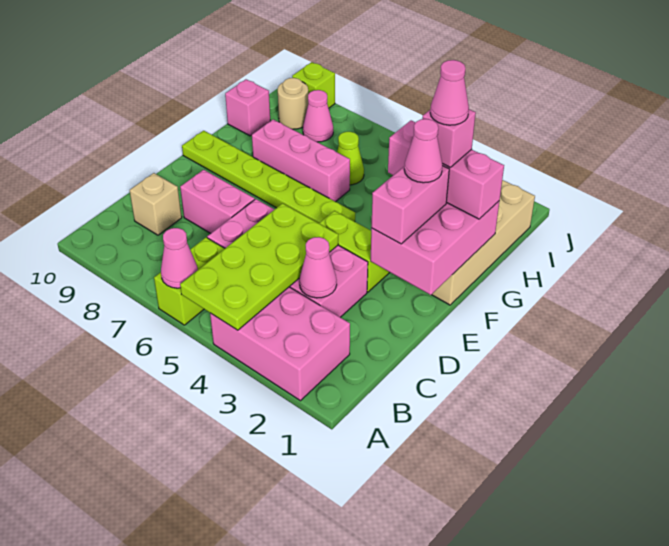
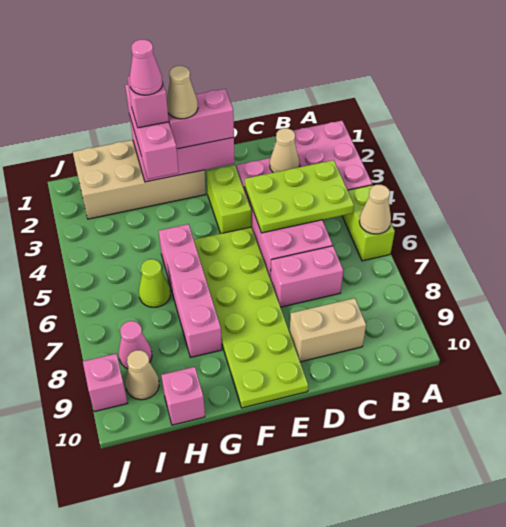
lime plate A4:D5 level 2 -> lime plate B4:D5 level 2
lime brick A6:B6 level 1 -> lime brick A5:A6 level 1
pink cone A6 level 2 -> tan cone A6 level 2
pink cone C3 level 2 -> tan cone C3 level 2
tan brick C9 level 1 -> tan brick C9:D9 level 1
pink brick D7:D8 level 1 -> pink brick C7:D7 level 1
pink cone F2 level 4 -> tan cone F2 level 4
lime plate F5:F10 level 1 -> lime plate E5:F10 level 1
pink brick G6:G8 level 1 -> pink brick G5:G8 level 1
tan round brick I9 level 1 -> tan cone I9 level 1
lime brick J9 level 1 -> pink brick J9 level 1

